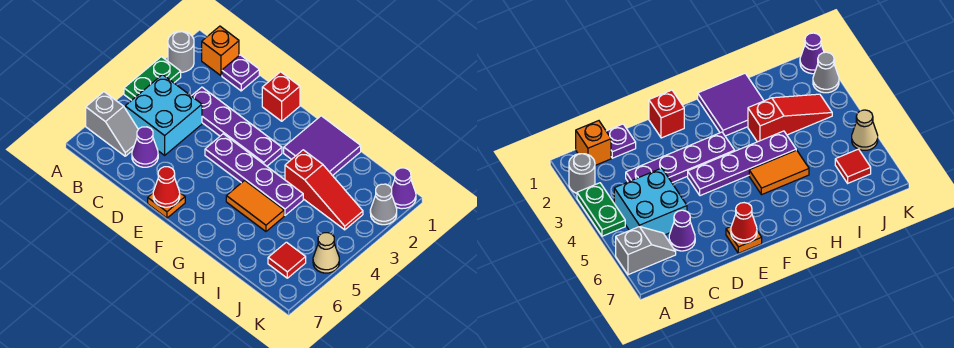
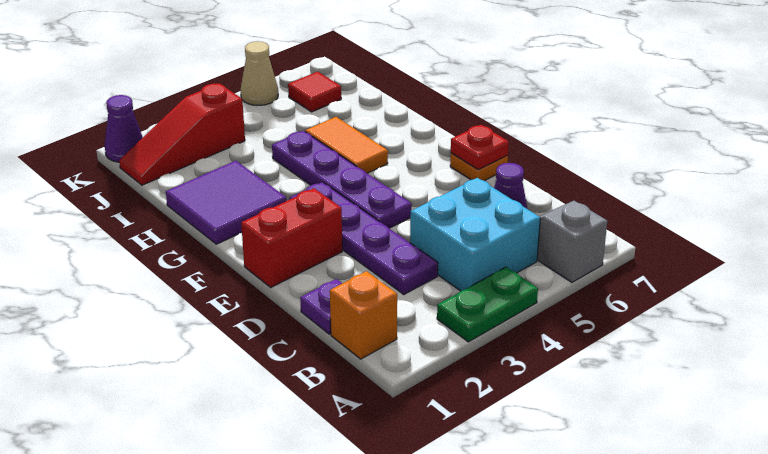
grey round brick A2 level 1 -> none
red brick E1 level 1 -> red brick E1:E2 level 1
red cone E7 level 2 -> red plate E7 level 2
red slope H3:J3 level 1 top H -> red slope J1:J3 level 1 top 3
grey cone K2 level 1 -> none

